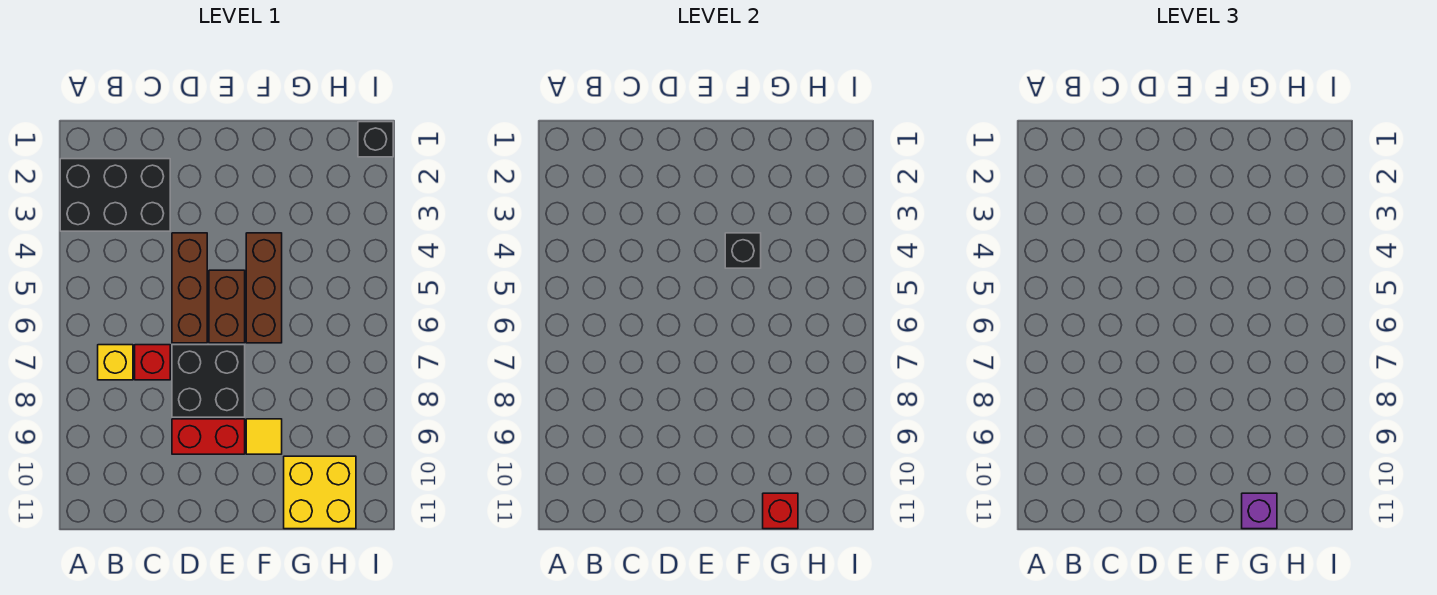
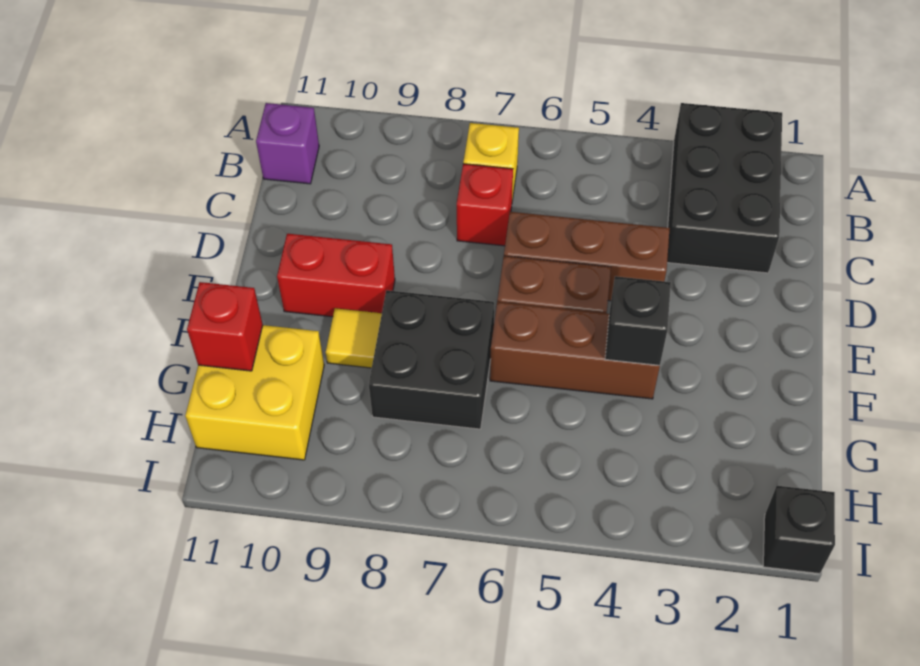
black brick D7:E8 level 1 -> black brick F7:G8 level 1
red brick D9:E9 level 1 -> red brick E9:E10 level 1
purple brick G11 level 3 -> purple brick B11 level 1

